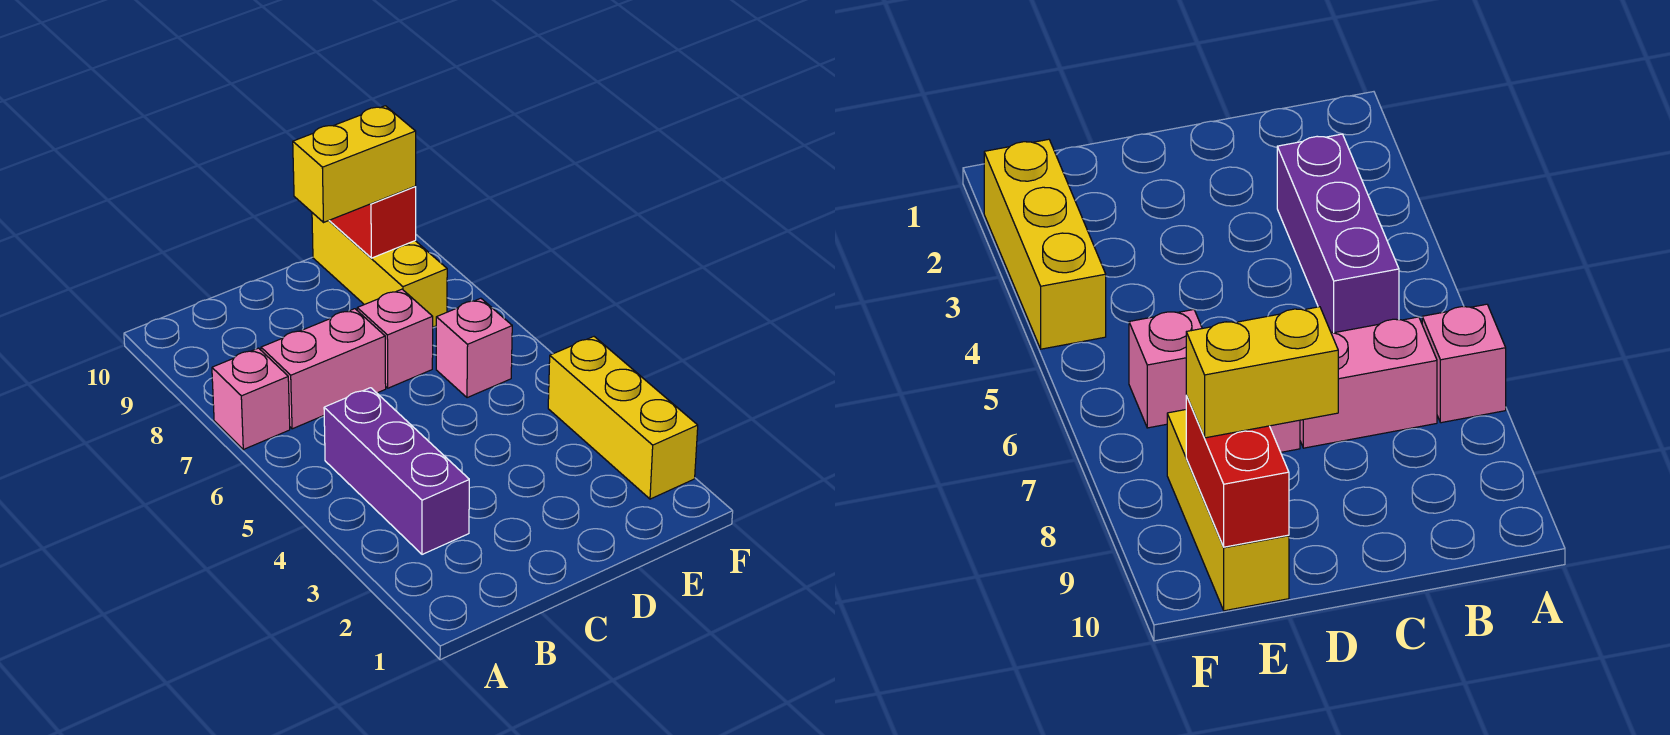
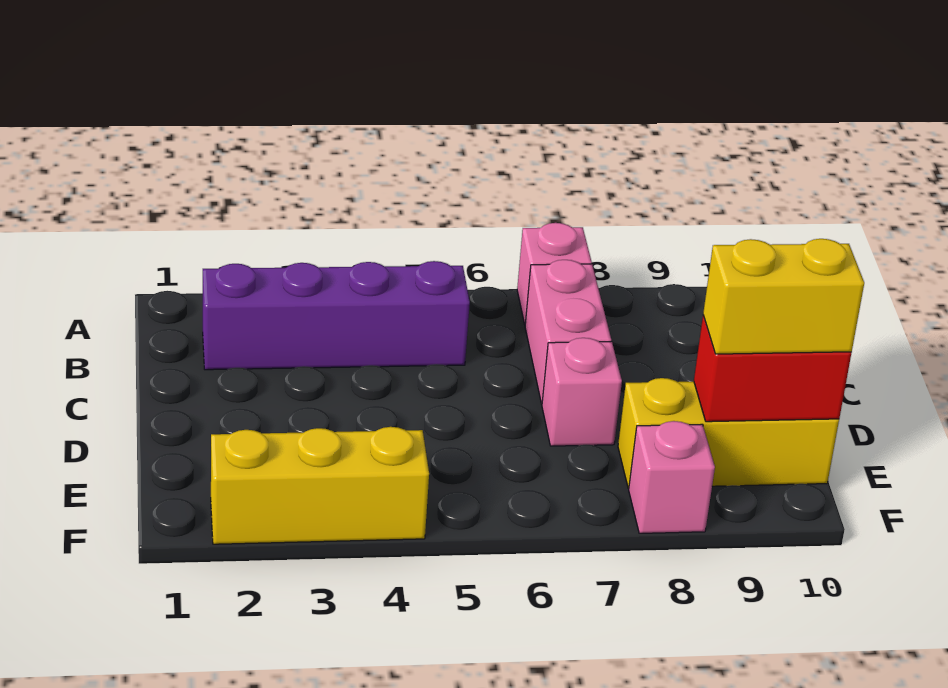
purple brick B3:B5 level 1 -> purple brick B2:B5 level 1
yellow brick D9:E9 level 3 -> yellow brick E9:E10 level 3
pink brick E6 level 1 -> pink brick F8 level 1

